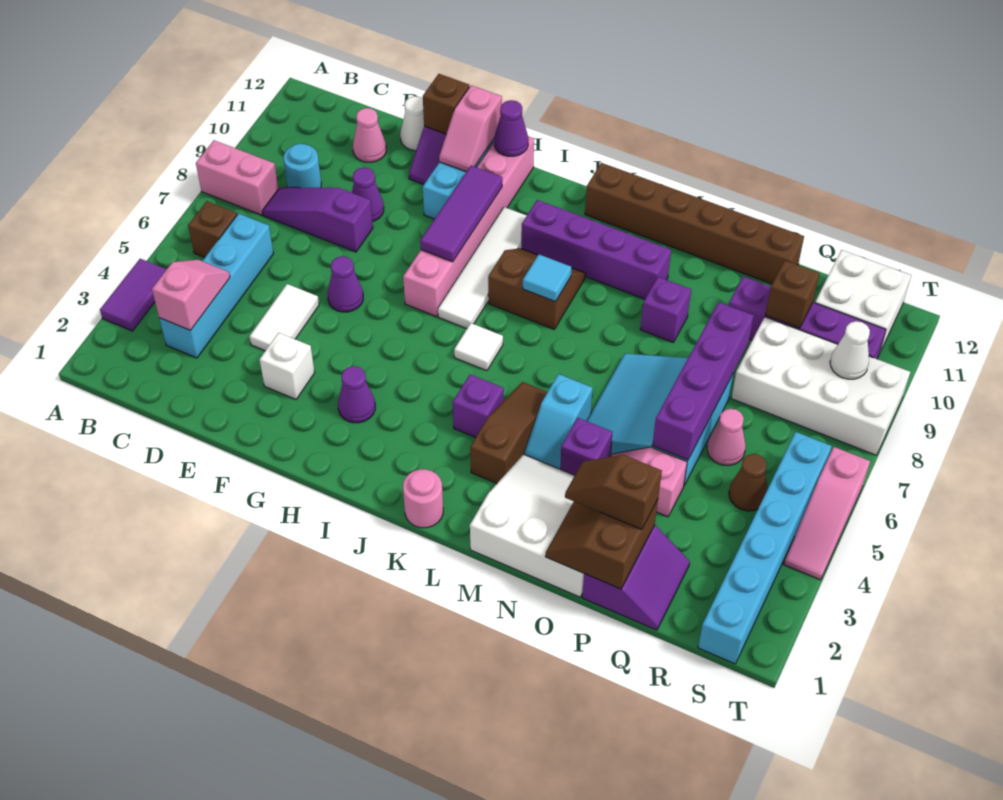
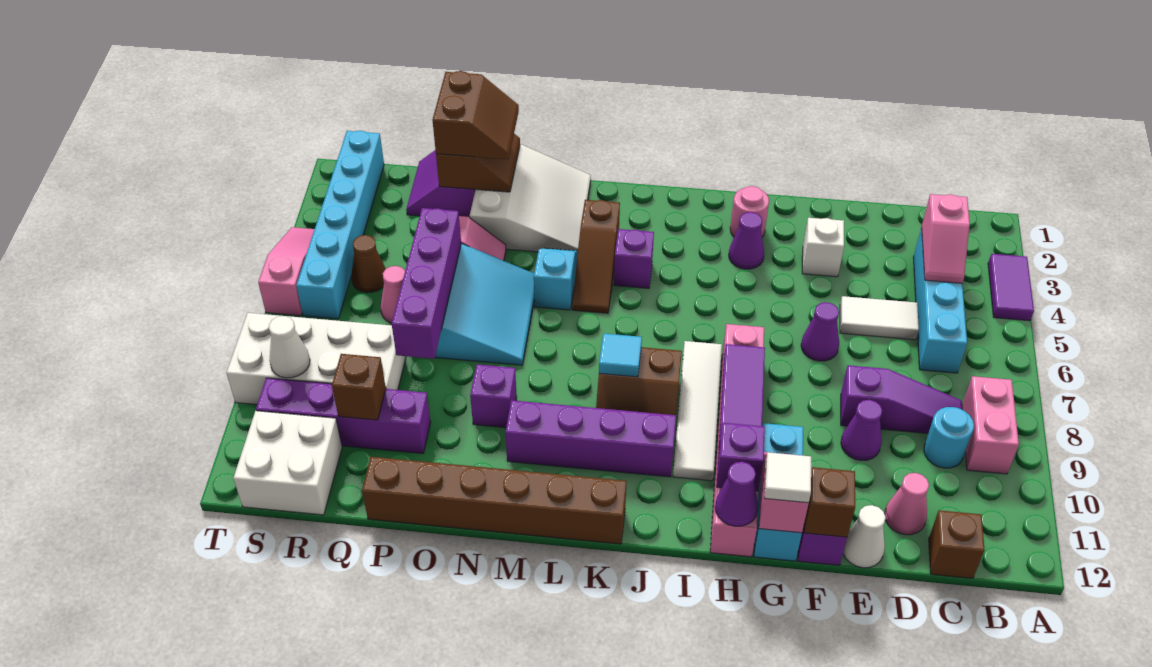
pink brick A8:B8 level 1 -> pink brick B8:B9 level 1
brown brick B6 level 1 -> brown brick C12 level 1
white tile E4:E5 level 1 -> white tile D5:E5 level 1
white tile J6 level 1 -> white tile G12 level 3
pink round brick K1 level 1 -> pink round brick H2 level 1
white slope M1:O3 level 1 top 1 -> white slope M1:O3 level 1 top O
purple brick N4 level 1 -> purple brick H11 level 2
brown slope O2:P2 level 3 top P -> brown slope O1:P2 level 3 top P

